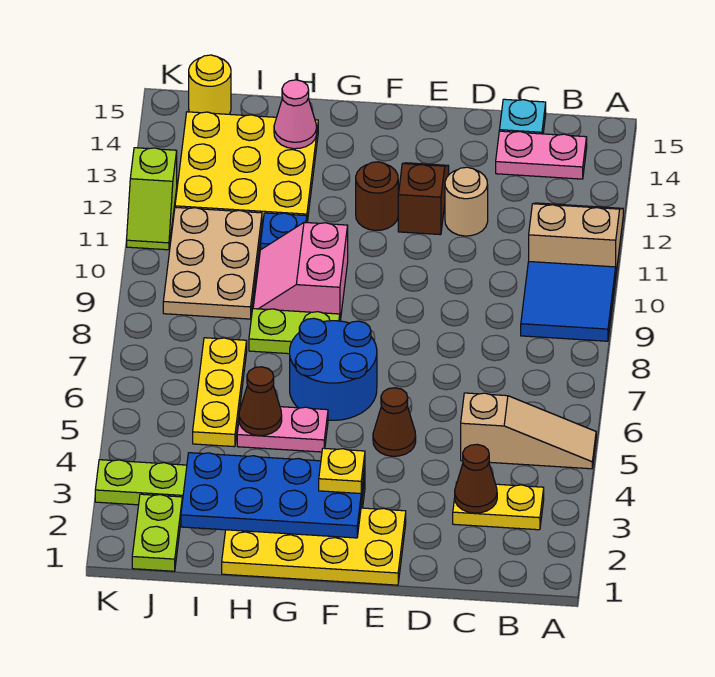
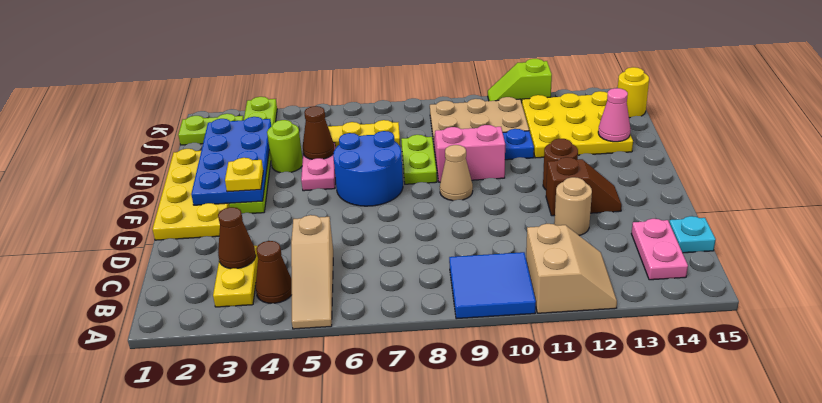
brown cone E5 level 1 -> brown cone B4 level 1
none -> tan cone F9 level 1
none -> lime round brick H4 level 1

